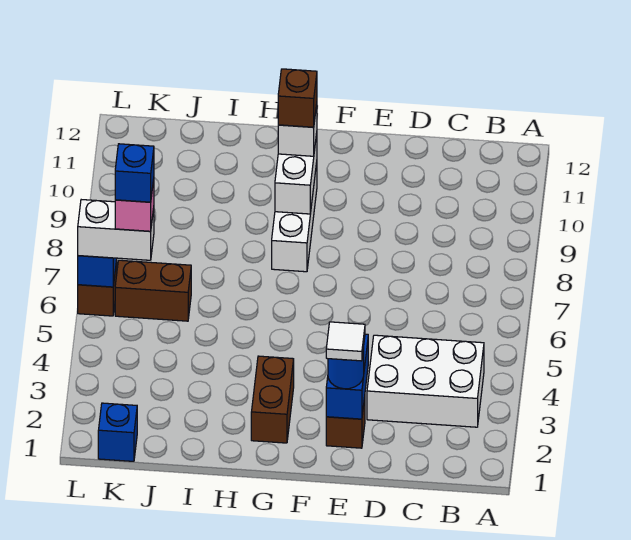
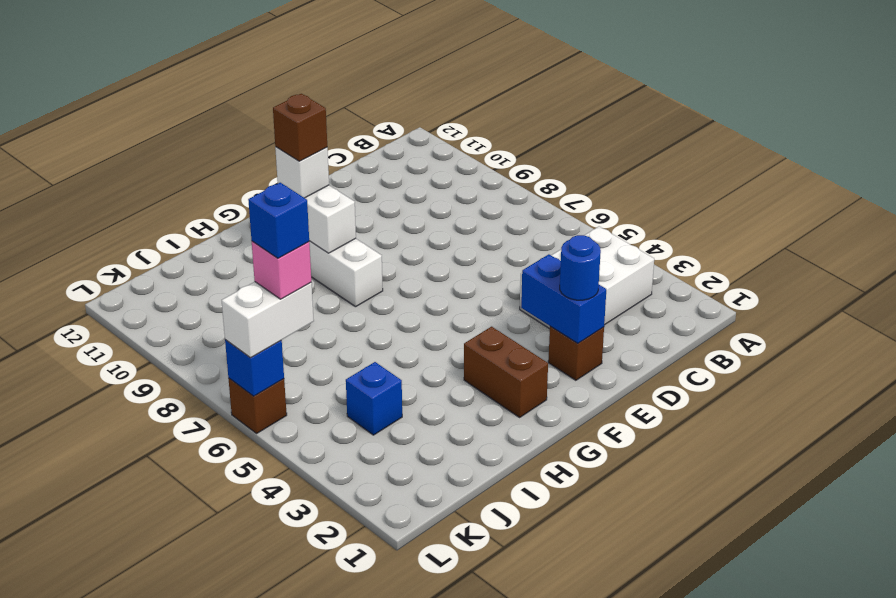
white tile E2 level 4 -> none
brown brick J6:K6 level 1 -> none
blue brick K1 level 1 -> blue brick J4 level 1

